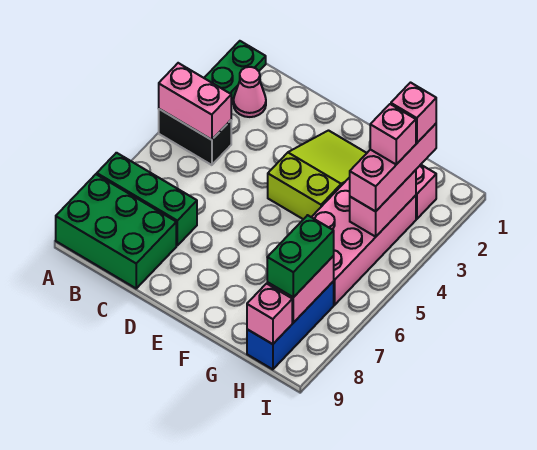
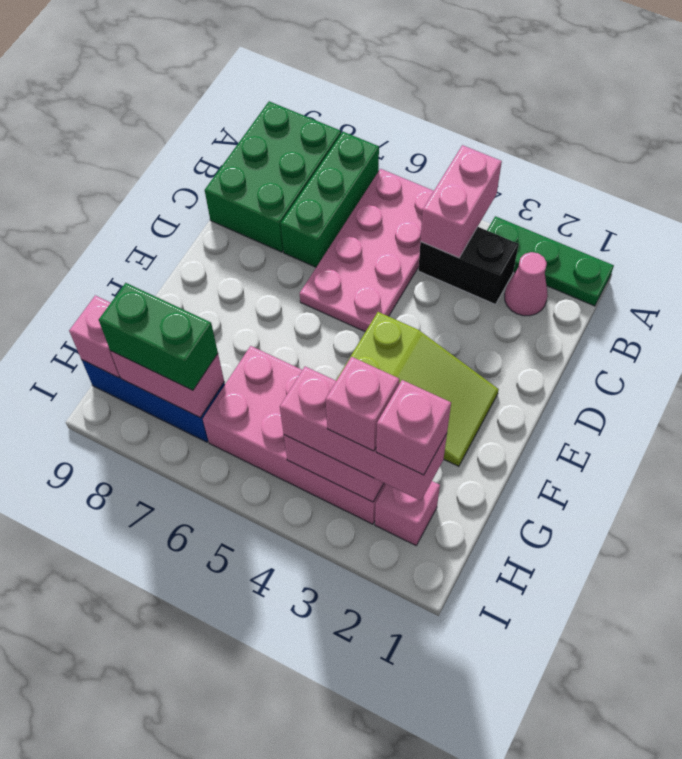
black brick A4:B4 level 1 -> black brick B3:B4 level 1
none -> pink plate A5:D6 level 1

